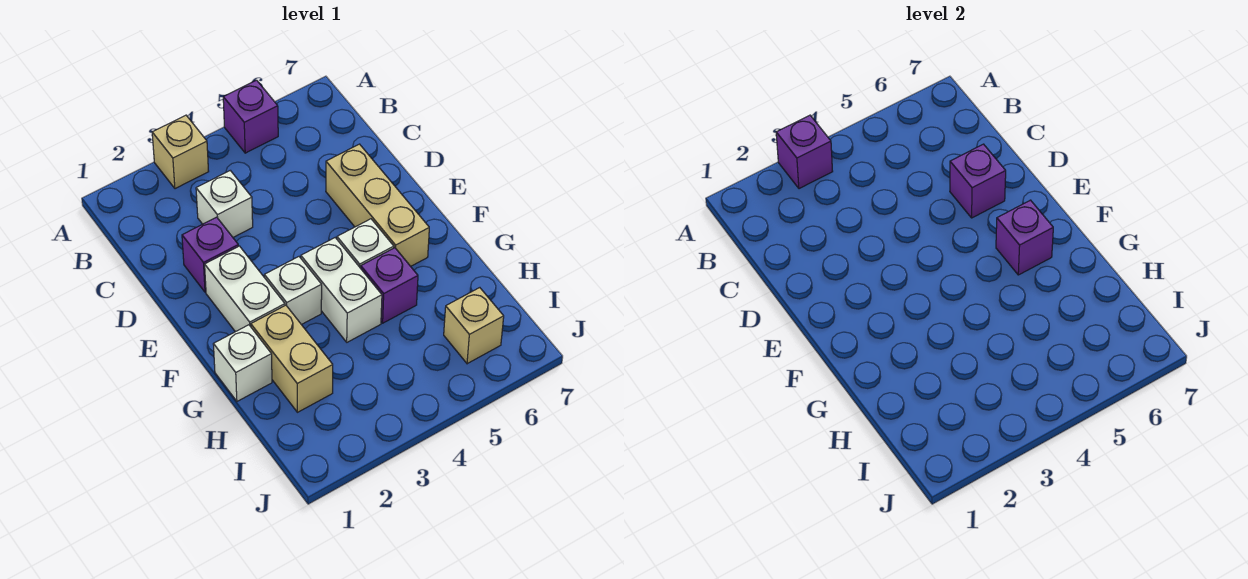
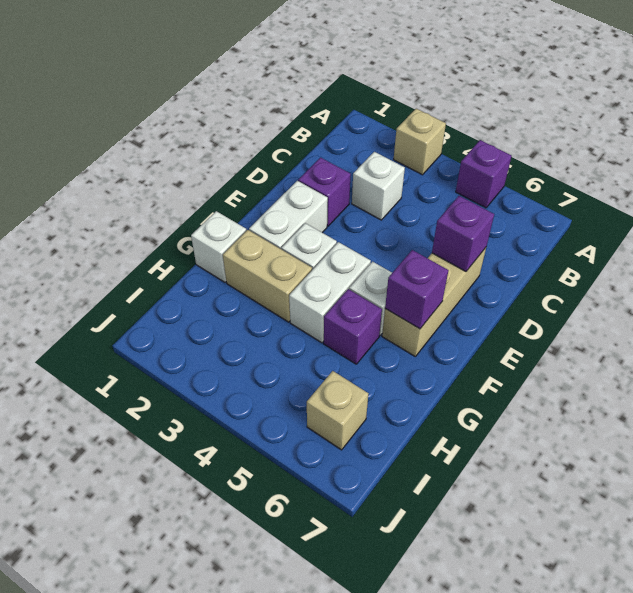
purple brick A3 level 2 -> none
tan brick G2:H2 level 1 -> tan brick G2:G3 level 1

